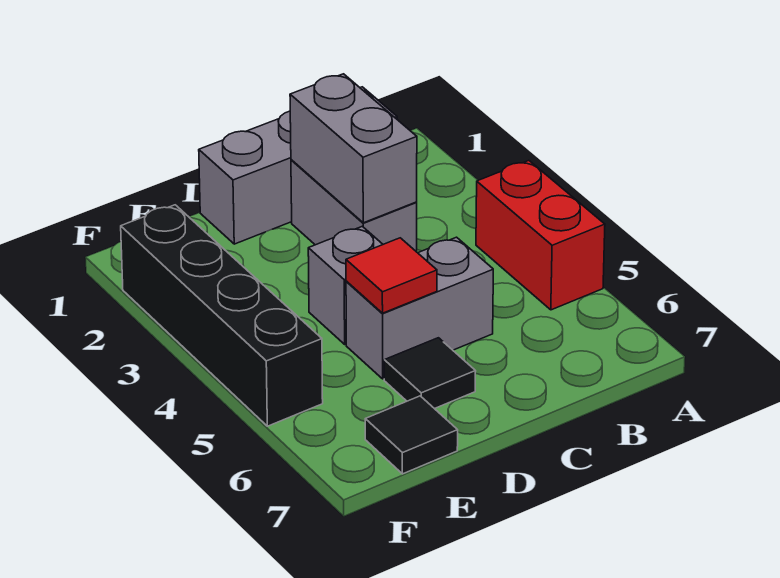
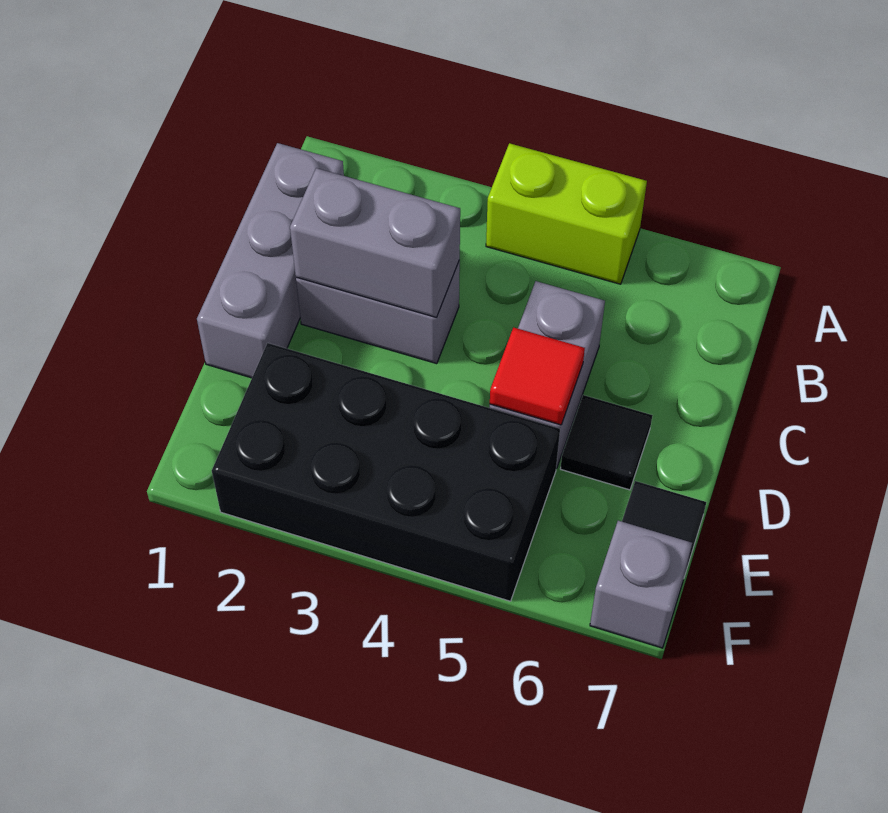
red brick A4:A5 level 1 -> lime brick A4:A5 level 1
grey brick D4 level 1 -> grey brick F7 level 1
black brick F2:F5 level 1 -> black brick E2:F5 level 1

